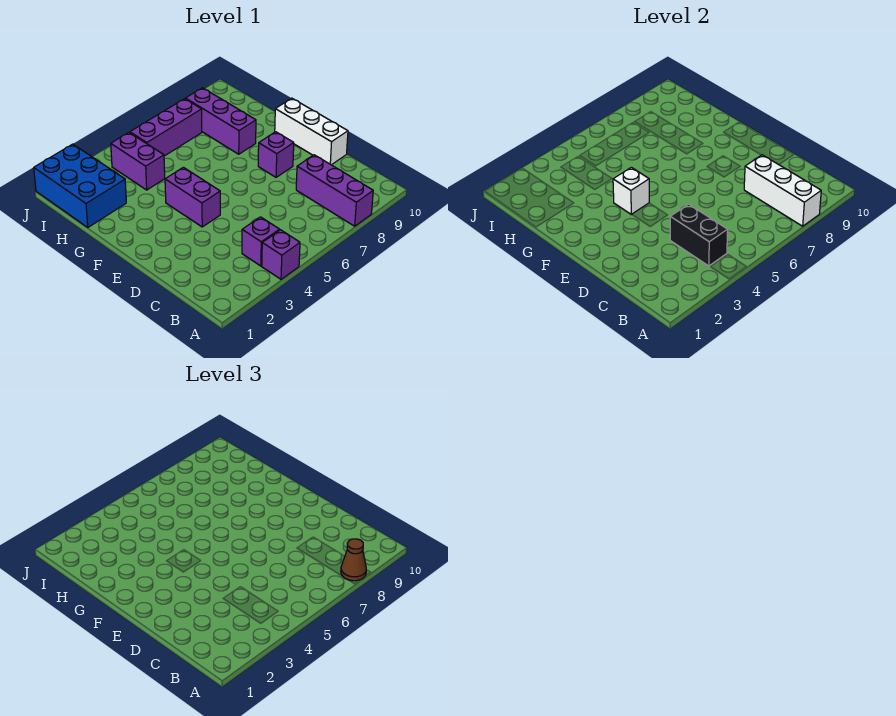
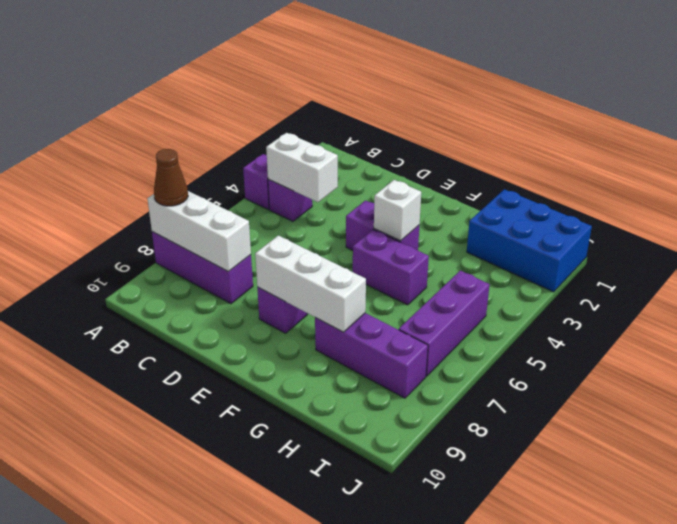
black brick B4:C4 level 2 -> white brick B4:C4 level 2
white brick D10:F10 level 1 -> white brick E8:G8 level 2
purple brick H4:I4 level 1 -> purple brick F5:G5 level 1

